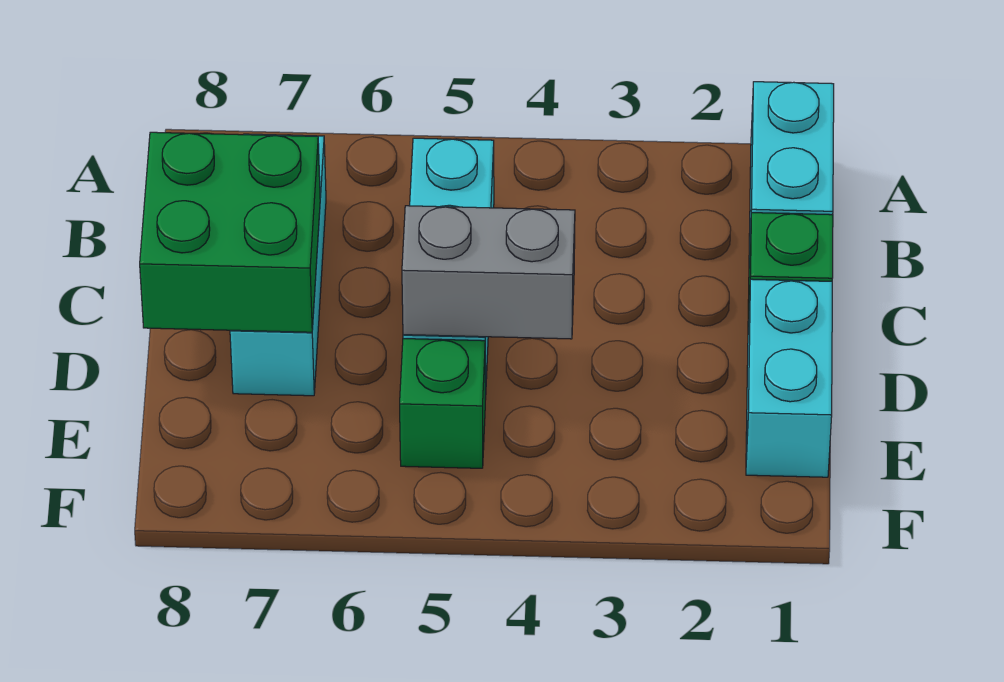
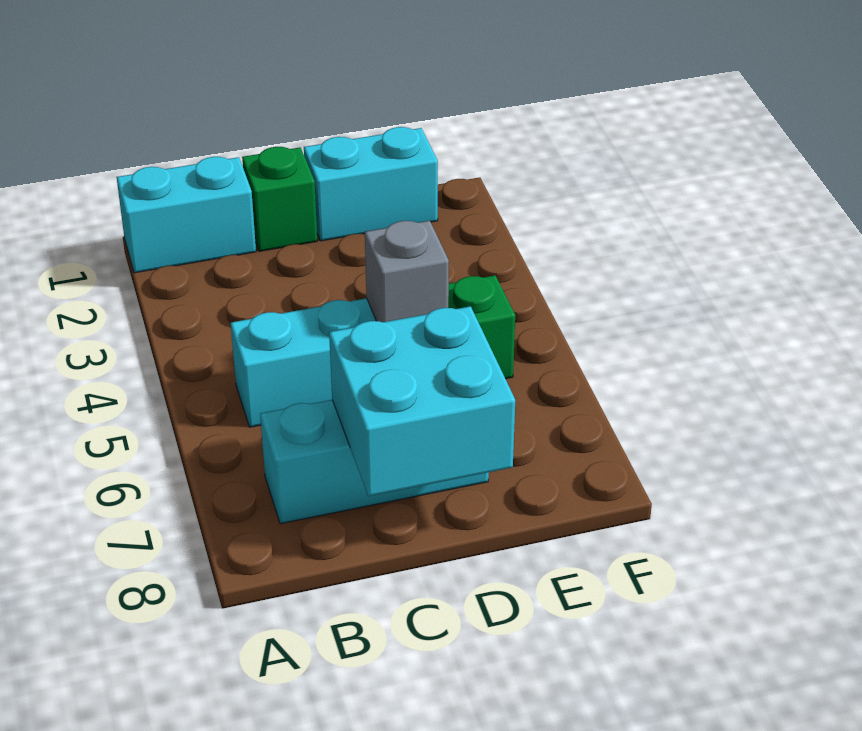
green brick C7:D8 level 2 -> cyan brick C7:D8 level 2
grey brick D4:D5 level 2 -> grey brick D5 level 2

